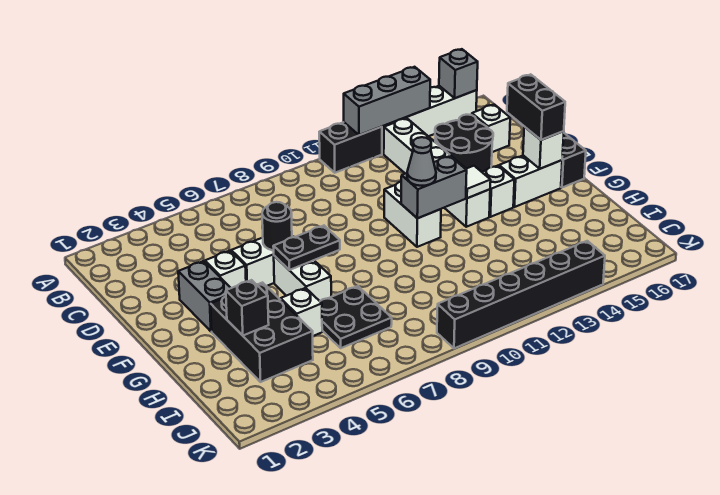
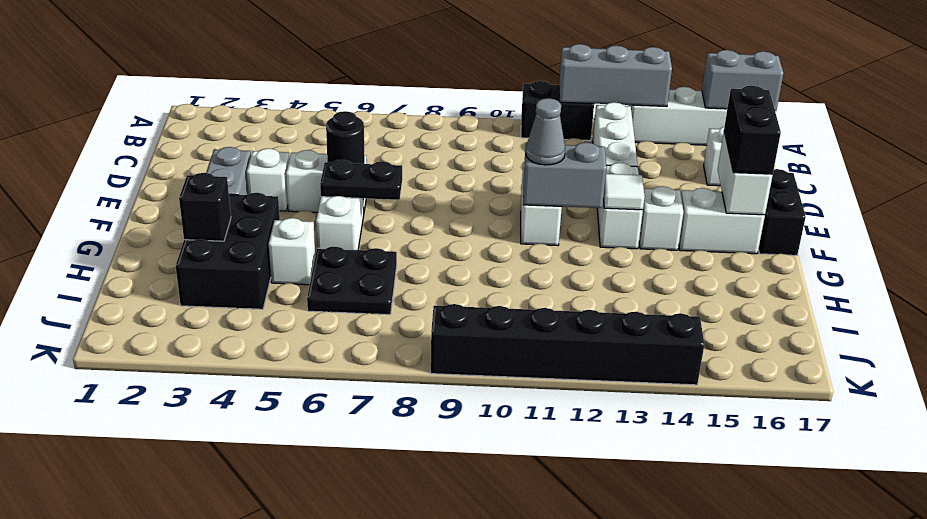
grey brick A16 level 2 -> grey brick A16:A17 level 2
black round brick C14:D15 level 1 -> none
white brick F16 level 2 -> white brick E16:F16 level 2

